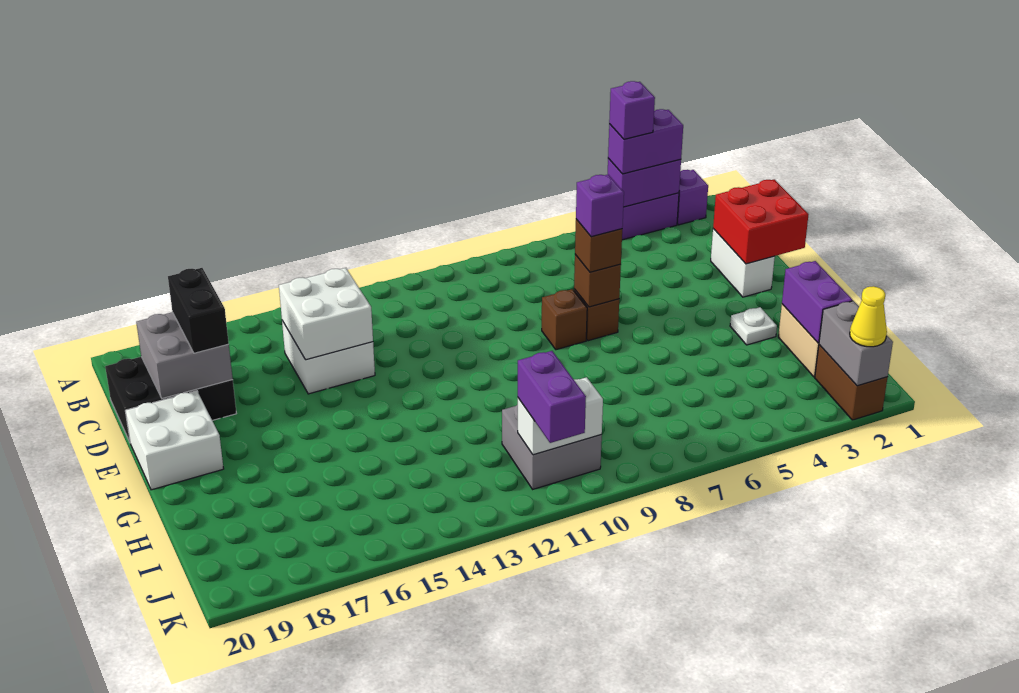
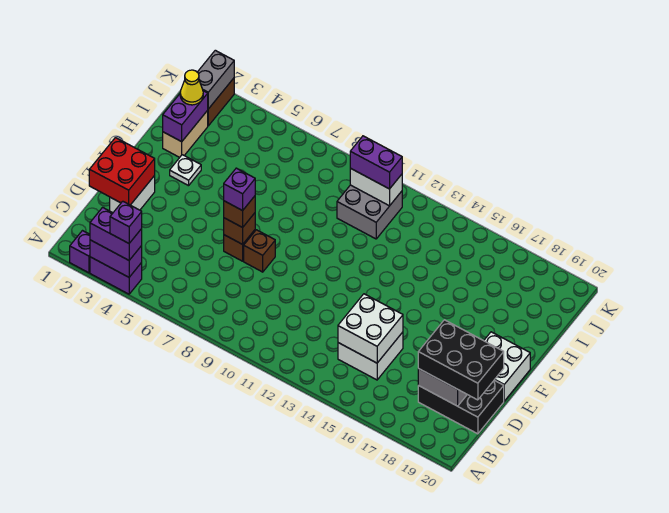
black brick C18:D18 level 3 -> black brick C18:D20 level 3
purple brick J11:K11 level 3 -> purple brick J10:J11 level 3
yellow cone K2 level 3 -> yellow cone I2 level 3

